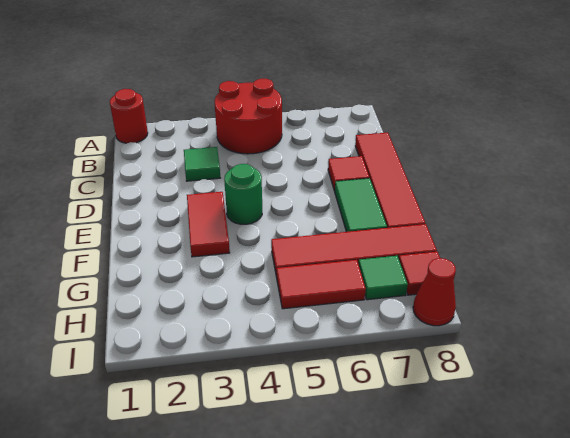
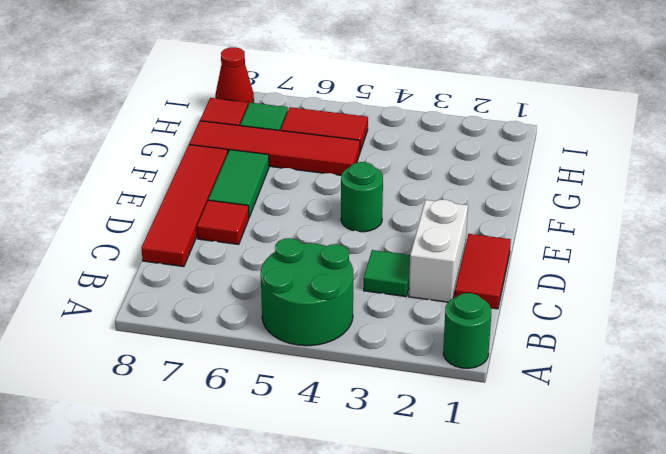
red round brick A1 level 1 -> green round brick A1 level 1
red round brick A4:B5 level 1 -> green round brick A4:B5 level 1
none -> white brick C2:D2 level 1
red tile E3:F3 level 1 -> red tile C1:D1 level 1

